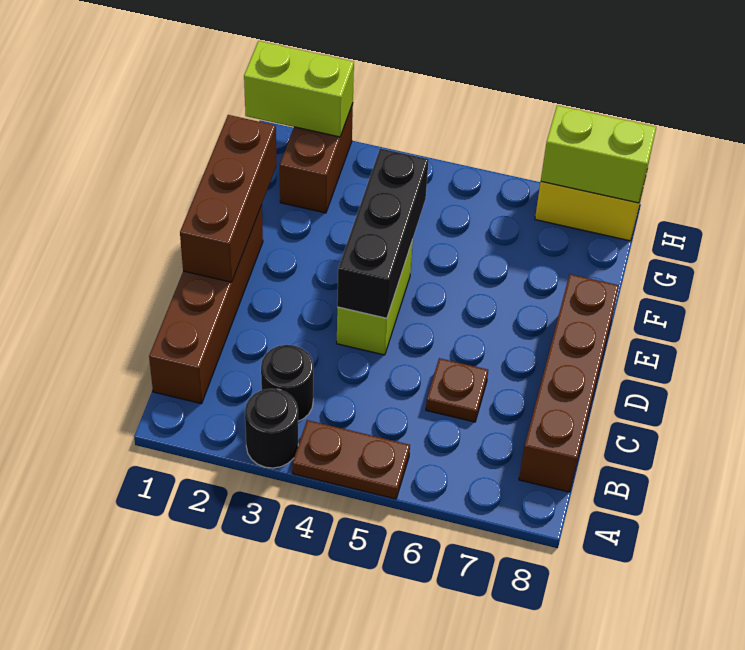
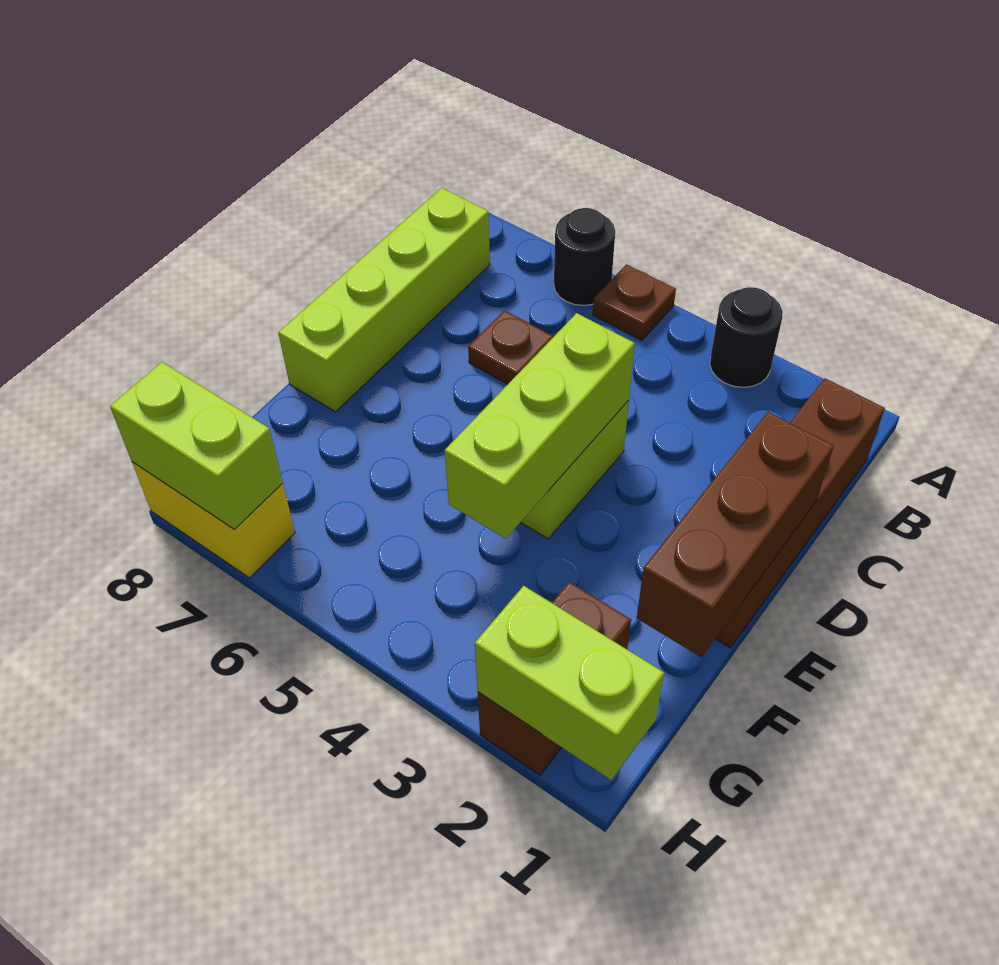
brown plate A4:A5 level 1 -> brown plate A5 level 1
black round brick B3 level 1 -> black round brick A6 level 1
brown brick B8:E8 level 1 -> lime brick B8:E8 level 1
black brick D4:F4 level 2 -> lime brick D4:F4 level 2

